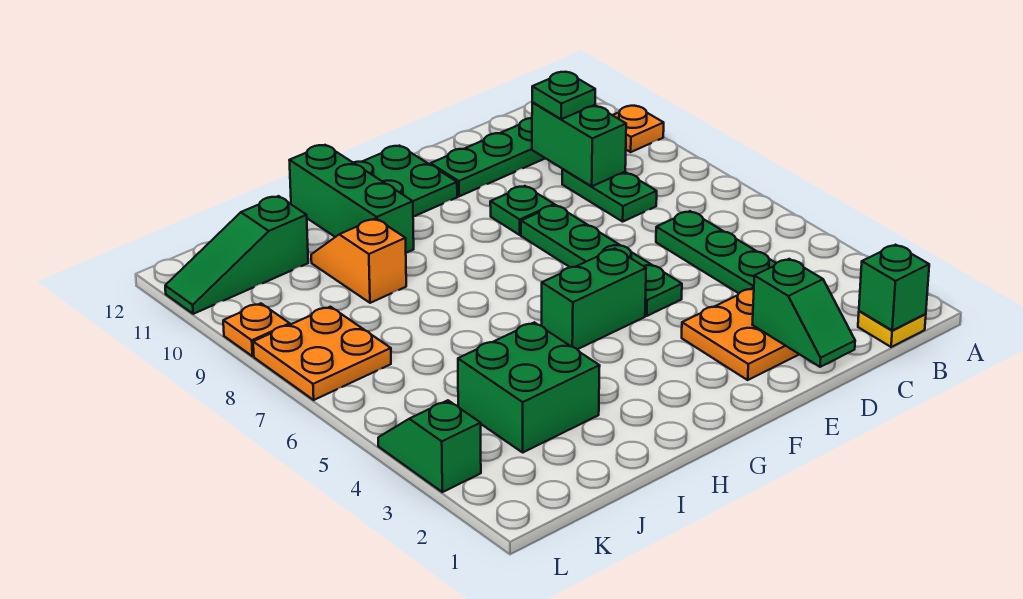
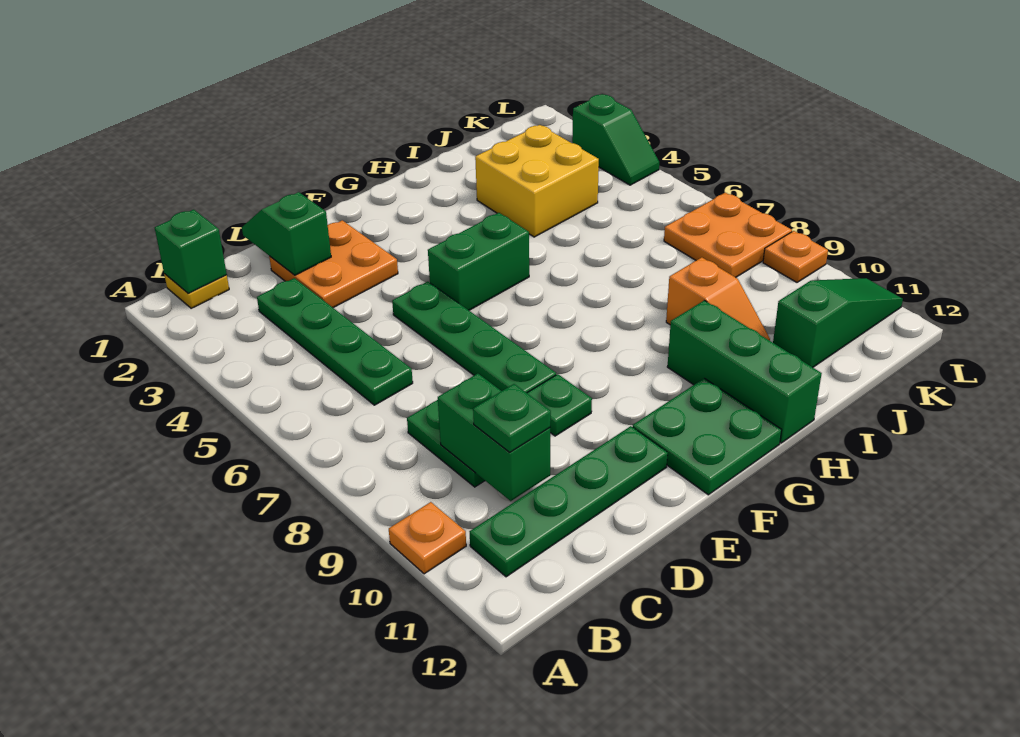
green brick I3:J4 level 1 -> yellow brick I3:J4 level 1

